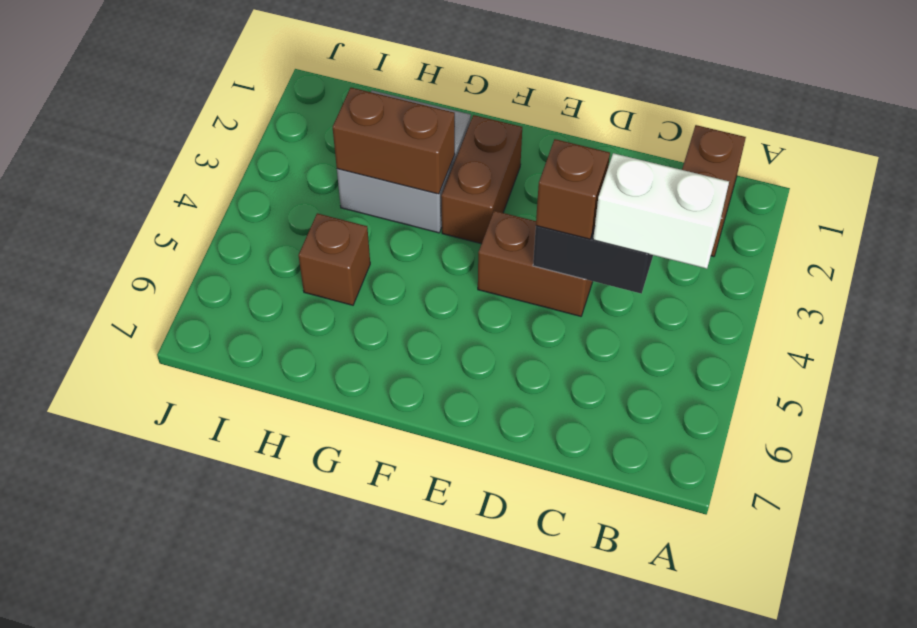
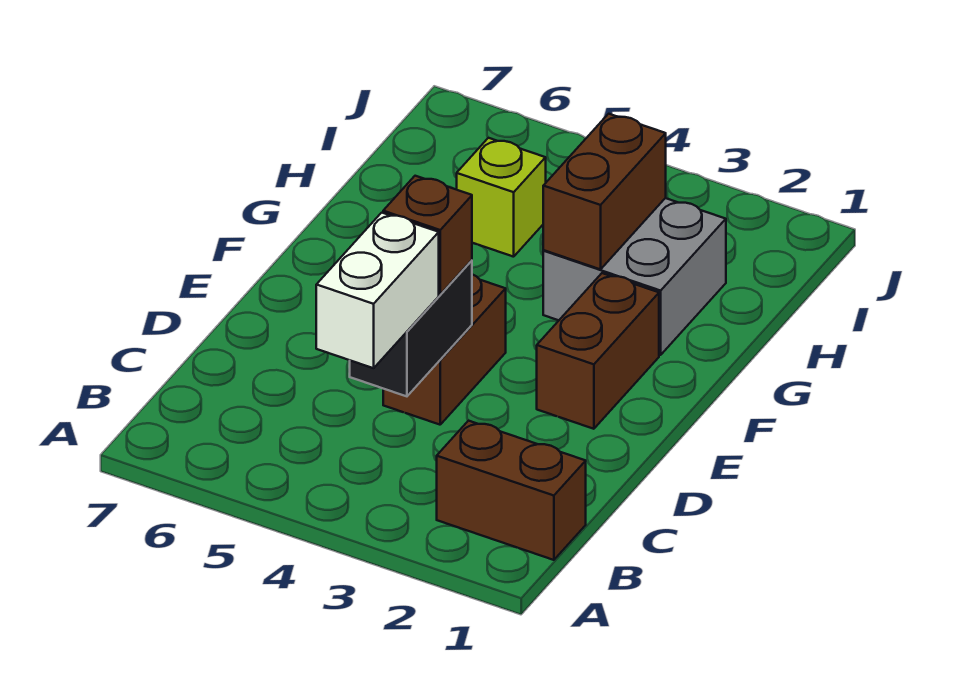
brown brick F2:F3 level 1 -> brown brick E2:F2 level 1
brown brick H5 level 1 -> lime brick H5 level 1

